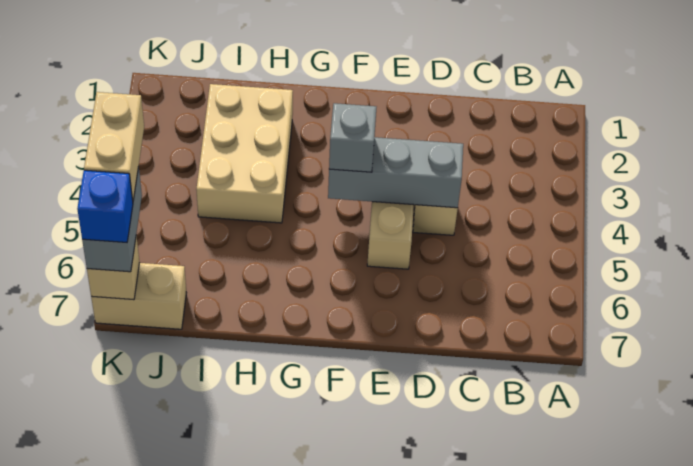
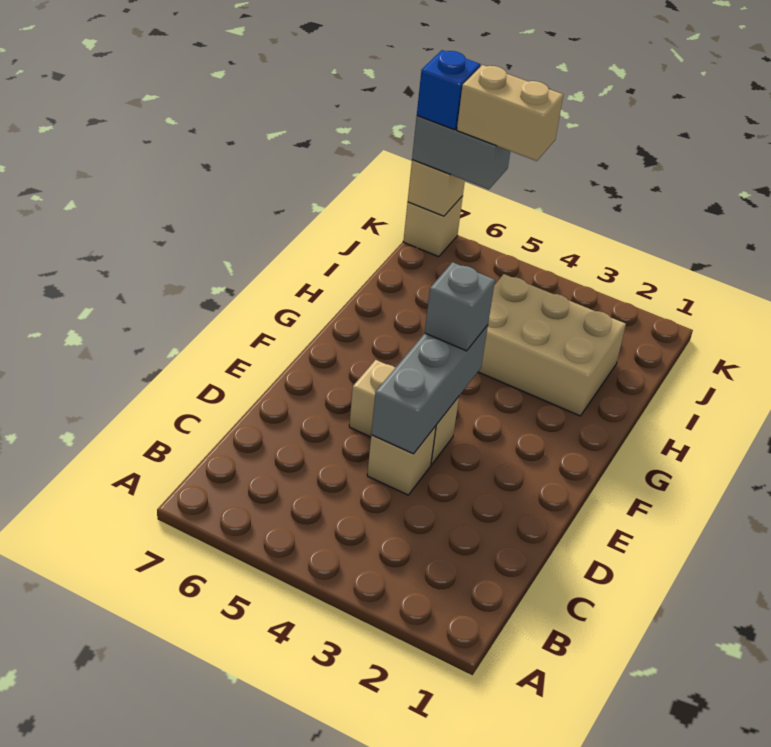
tan brick J7:K7 level 1 -> tan brick K7 level 1

